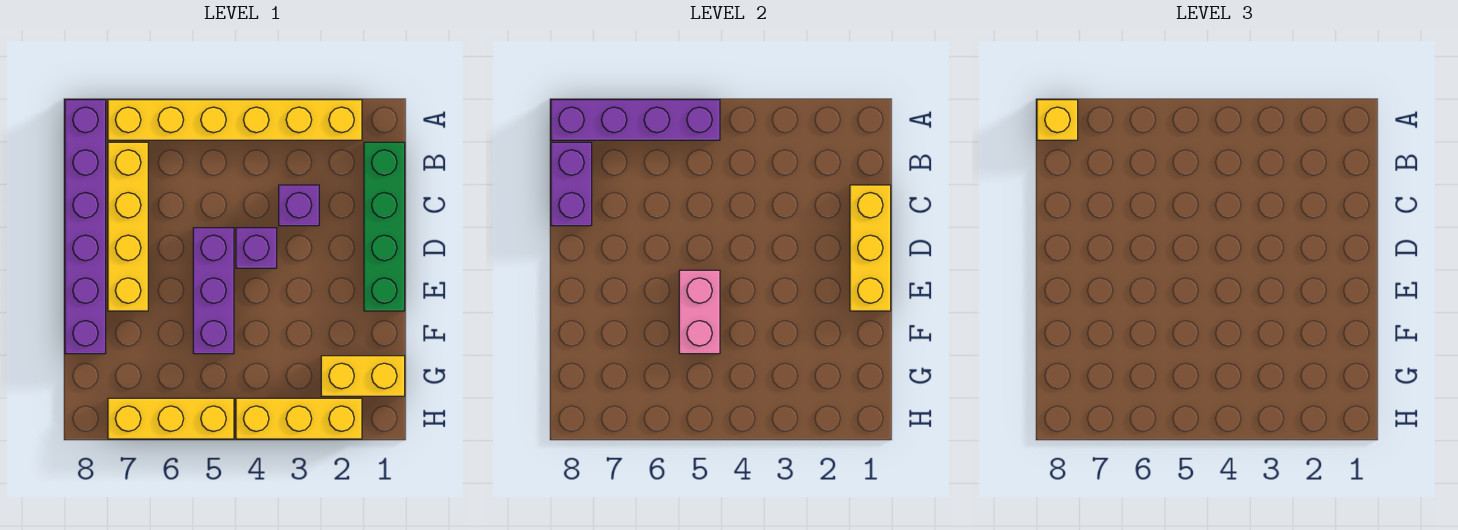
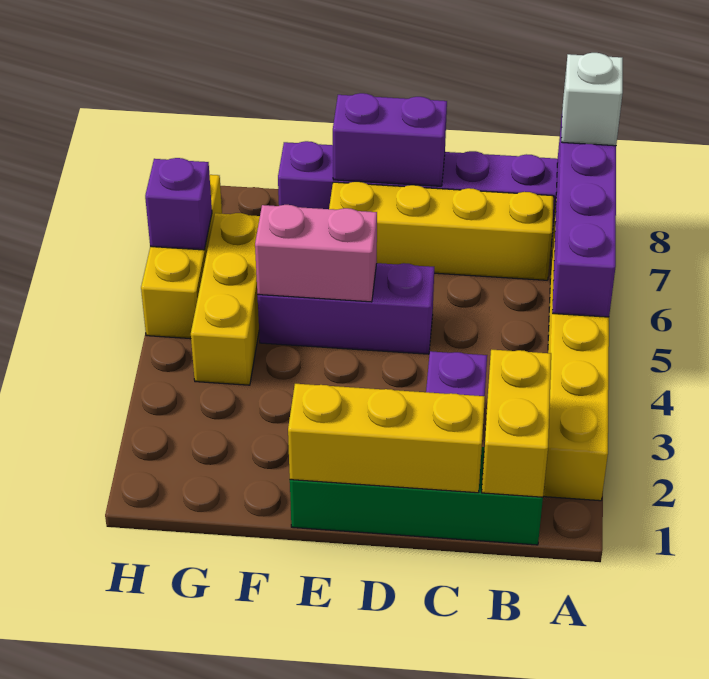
yellow brick A8 level 3 -> white brick A8 level 3
purple brick B8:C8 level 2 -> purple brick D8:E8 level 2
purple brick D4 level 1 -> purple brick H6 level 2
yellow brick G1:G2 level 1 -> yellow brick B1:B2 level 2
yellow brick H2:H4 level 1 -> yellow brick G4:G6 level 1

